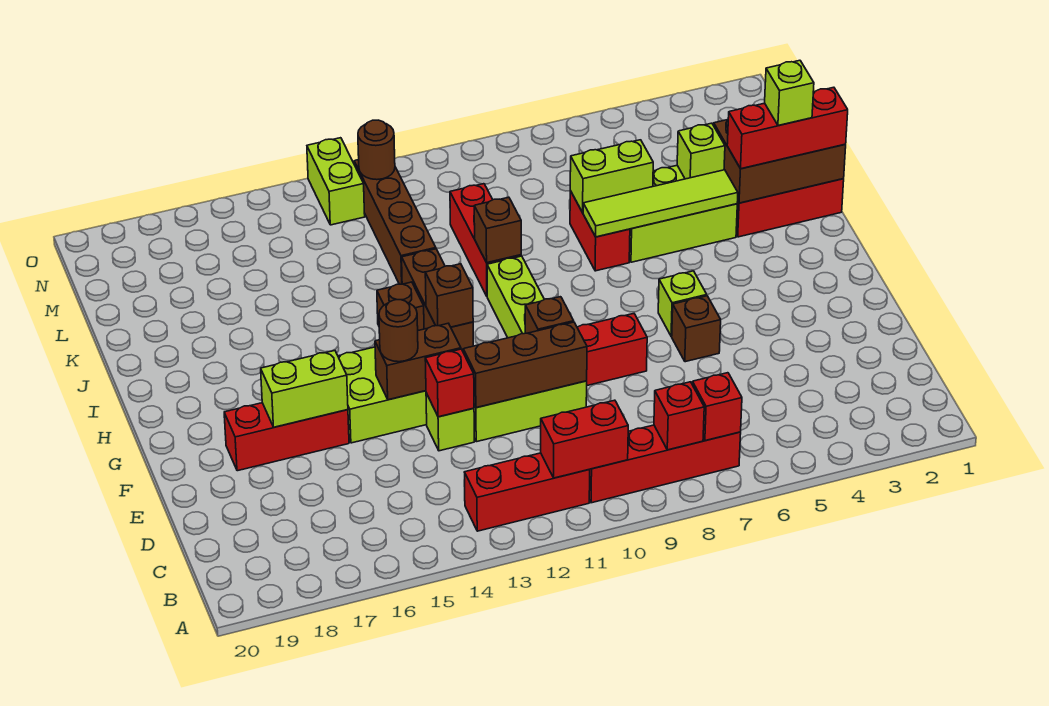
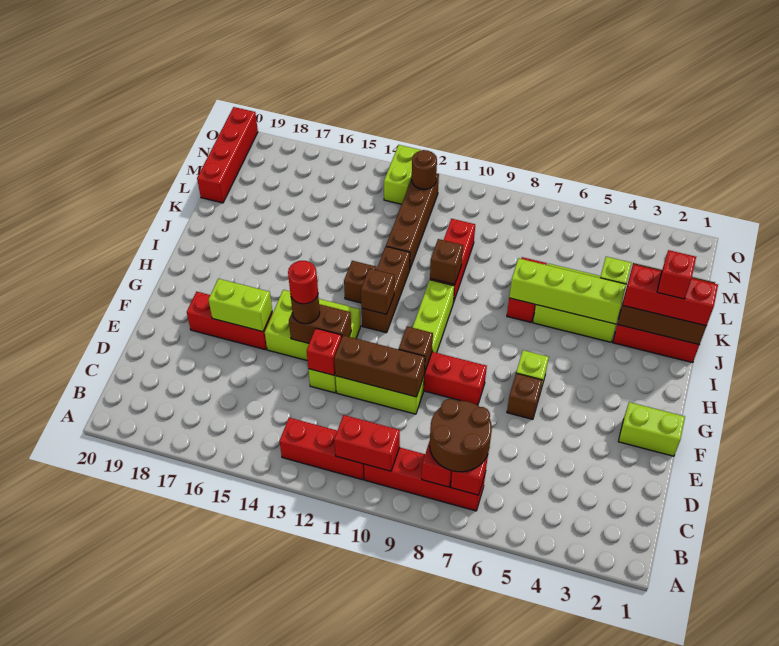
none -> brown round brick B7:C8 level 3
none -> red round brick F14 level 4
lime brick J2 level 4 -> red brick J2 level 4
lime tile J4:J7 level 2 -> lime brick J4:J7 level 2
lime brick K6:K7 level 2 -> lime brick F1:F2 level 1
none -> red brick L20:O20 level 1

